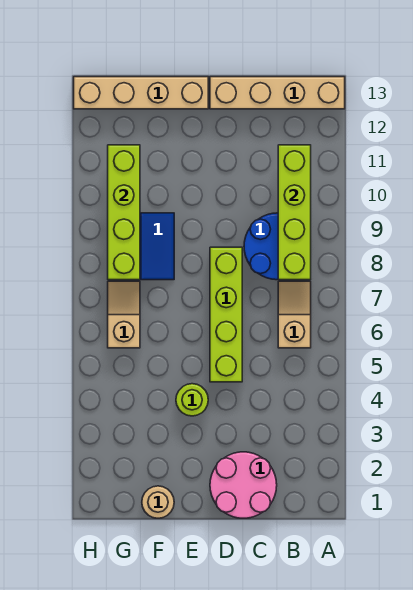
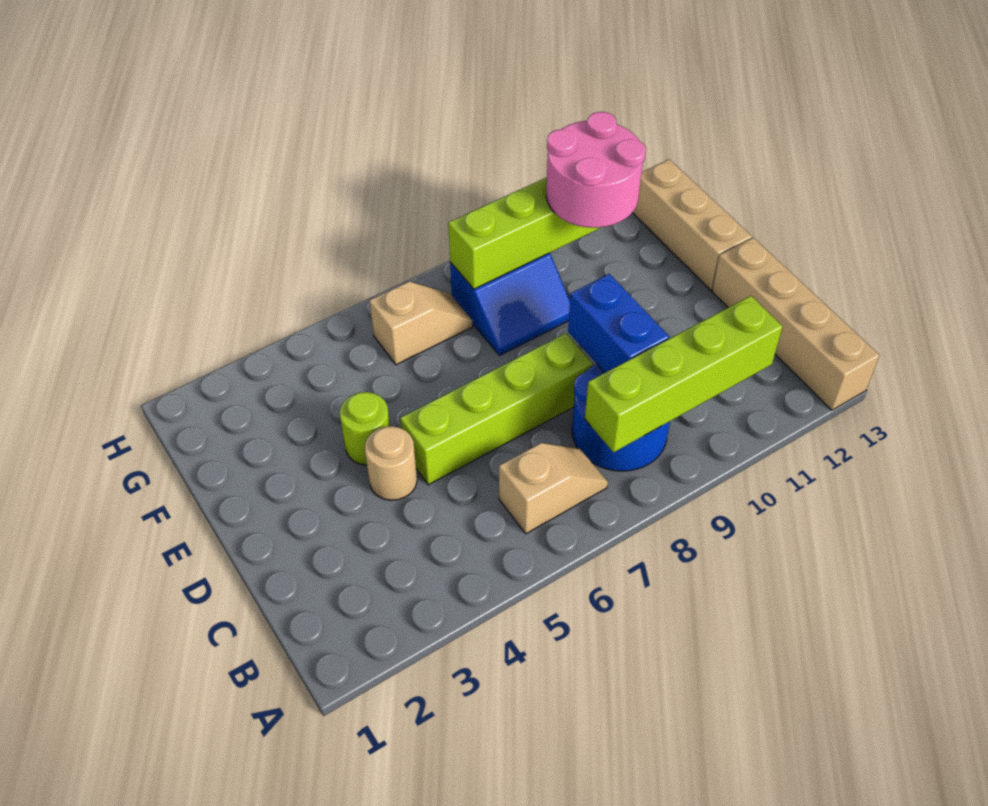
pink round brick C1:D2 level 1 -> pink round brick F10:G11 level 3
none -> blue brick C9:D9 level 2
tan brick E13:H13 level 1 -> tan brick E13:G13 level 1
tan round brick F1 level 1 -> tan round brick D4 level 1

